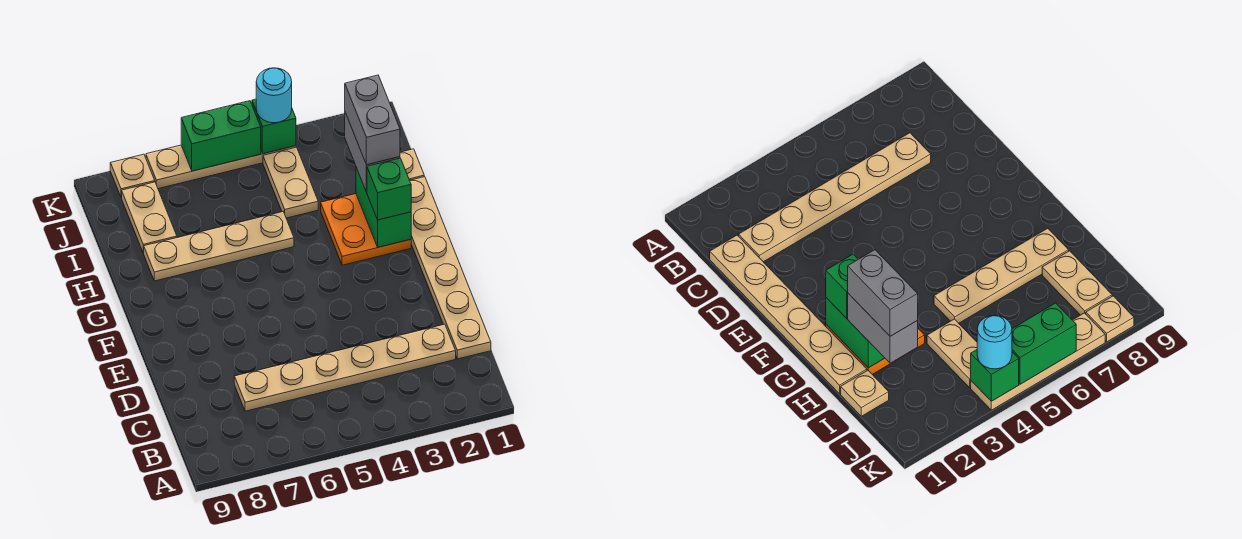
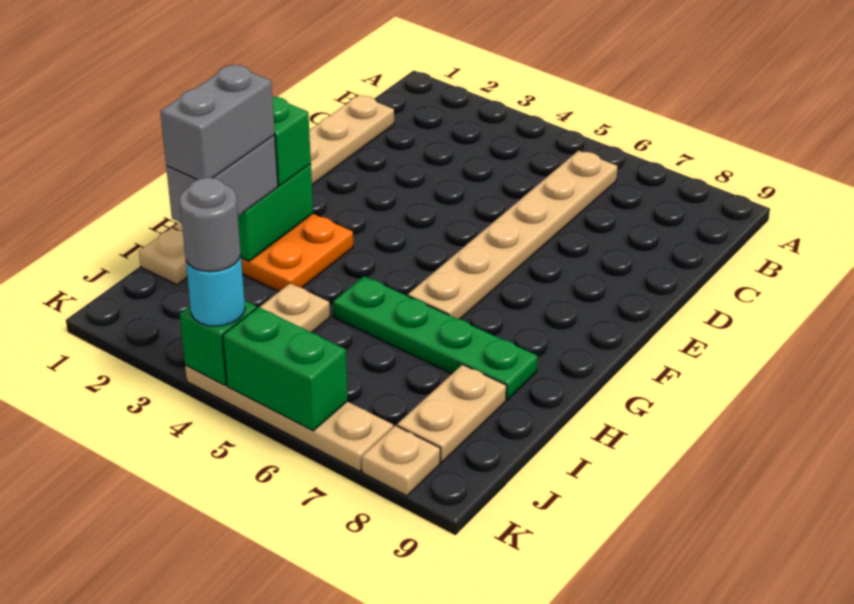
tan plate C2:C7 level 1 -> tan plate B6:G6 level 1
tan plate H5:H8 level 1 -> green plate H5:H8 level 1
none -> grey round brick K4 level 4

